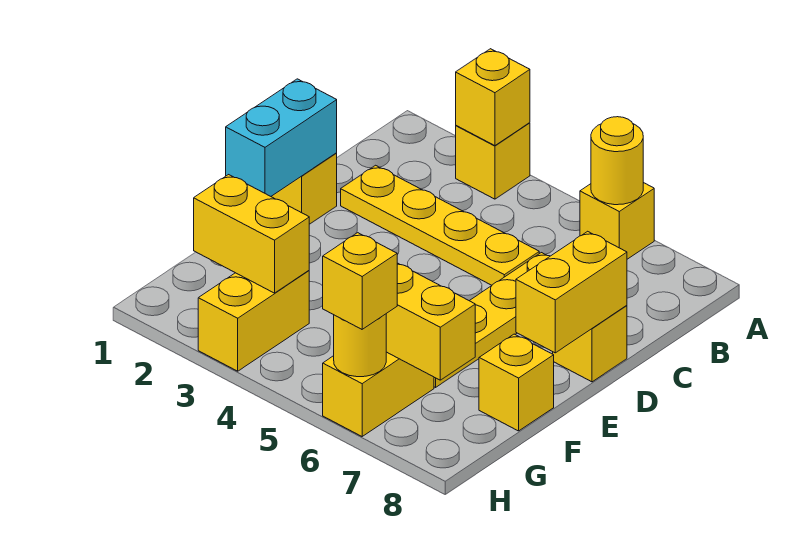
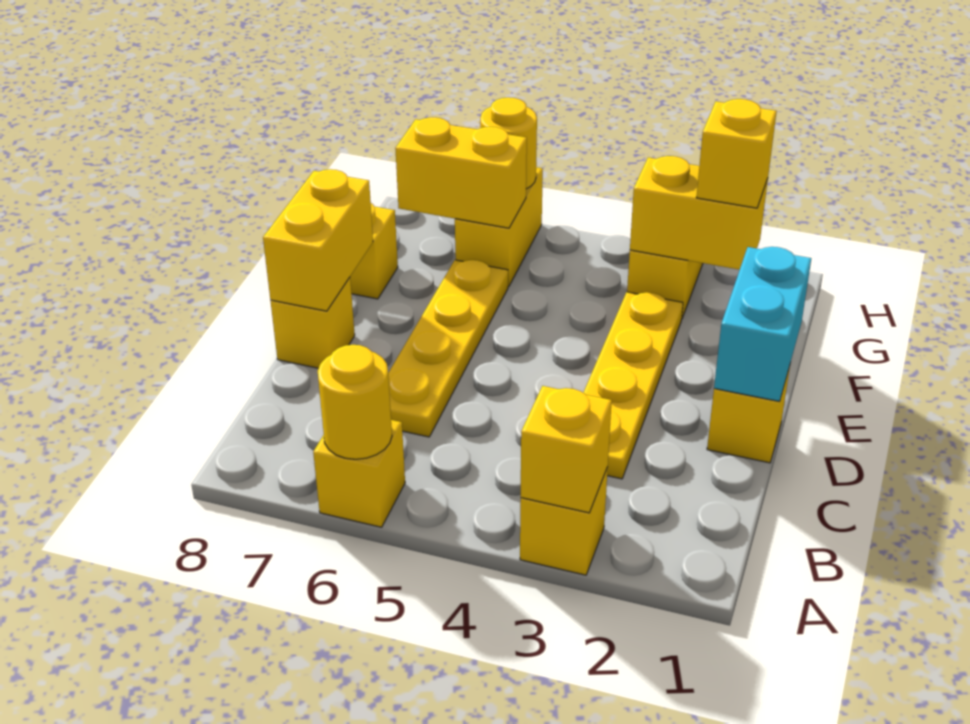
yellow plate C2:C5 level 1 -> yellow plate C3:F3 level 1
yellow brick H6 level 3 -> yellow brick G2 level 3

